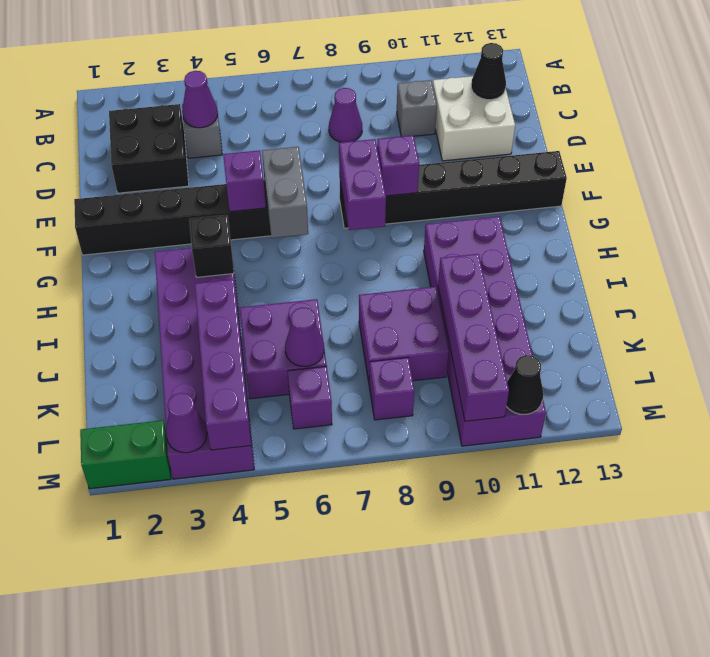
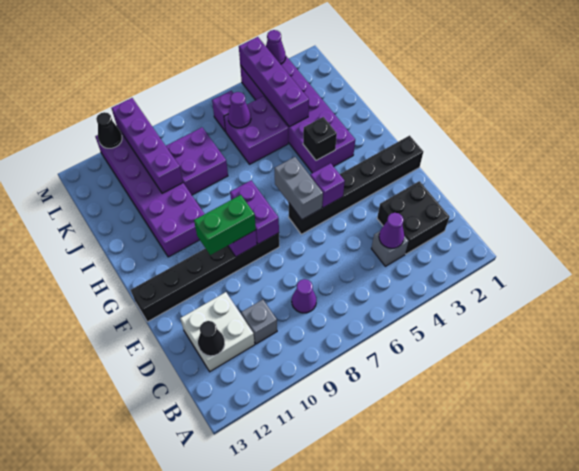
purple brick L8 level 1 -> none
green brick M1:M2 level 1 -> green brick F9:F10 level 3

